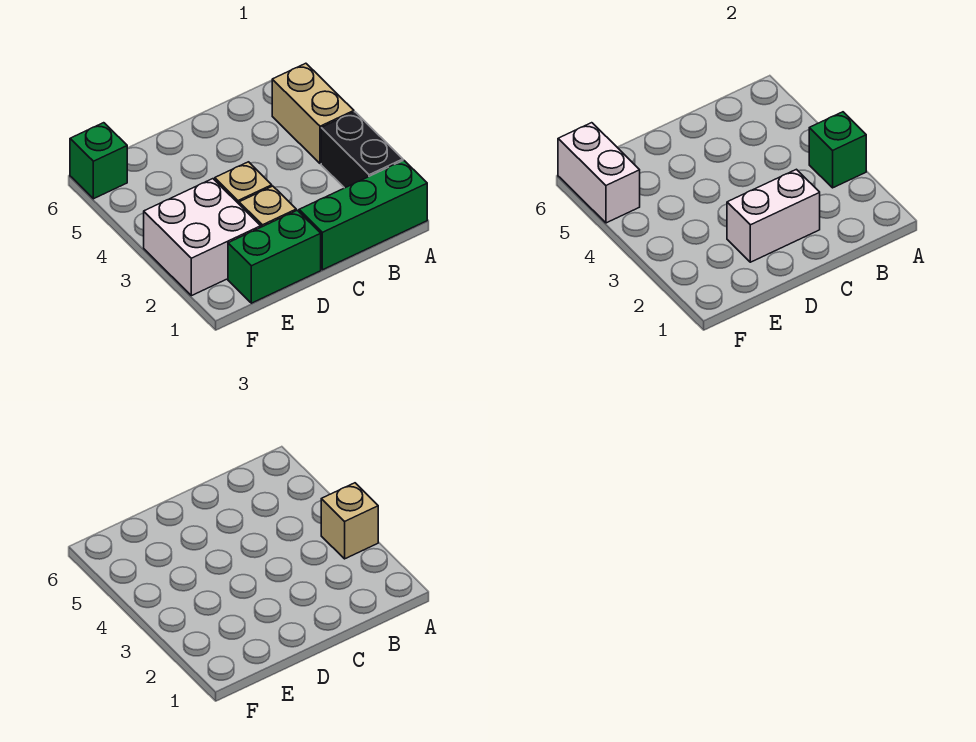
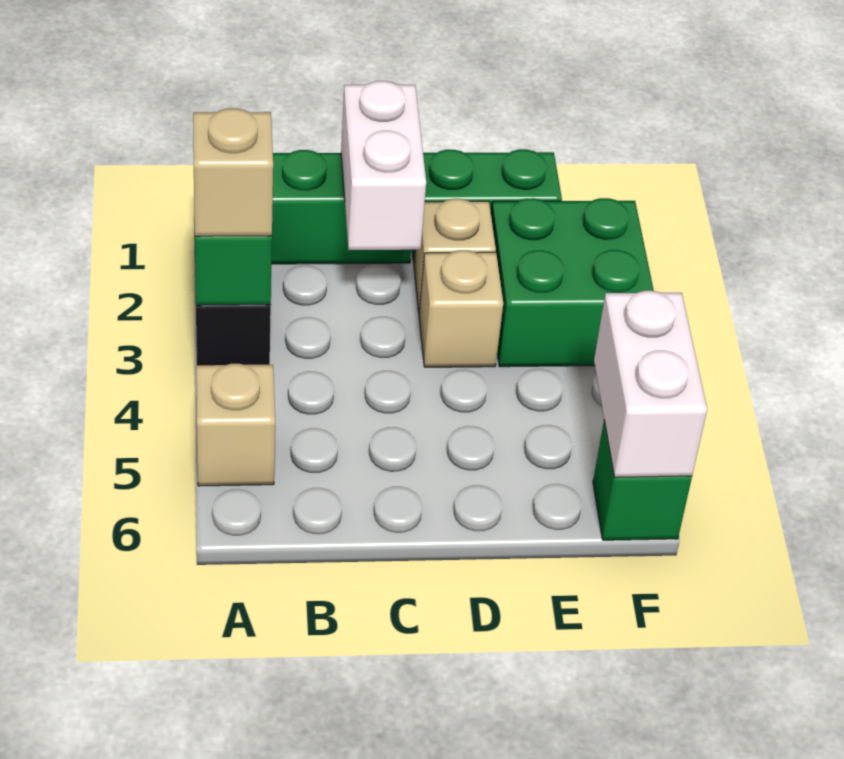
tan brick A4:A5 level 1 -> tan brick A5 level 1
white brick C2:D2 level 2 -> white brick C1:C2 level 2
white brick E2:F3 level 1 -> green brick E2:F3 level 1

